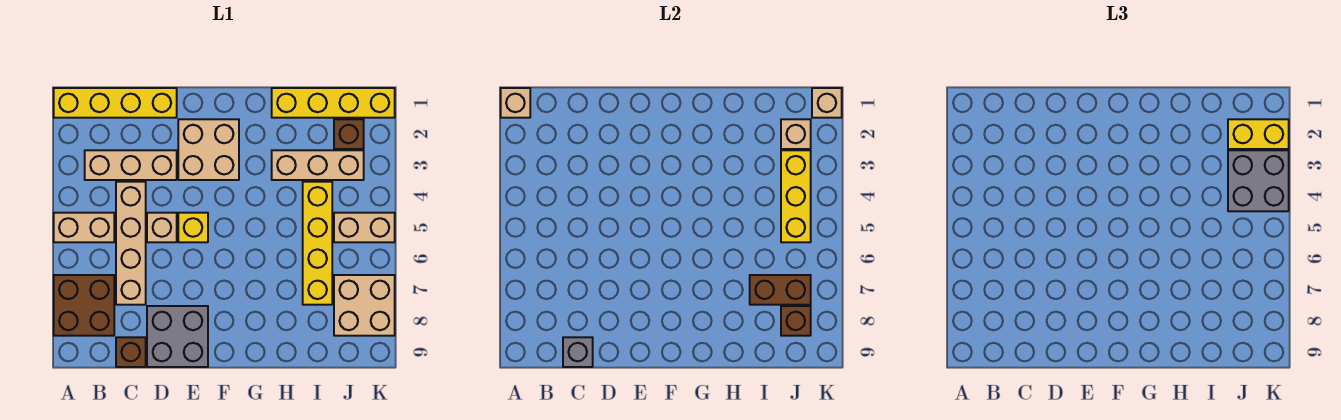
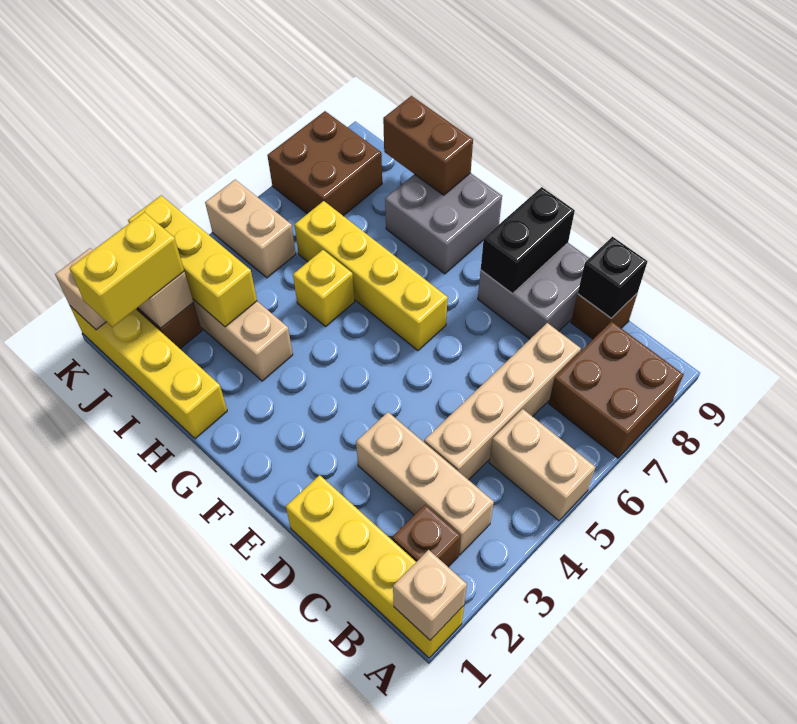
grey brick C9 level 2 -> black brick C9 level 2
tan brick D5 level 1 -> none
tan brick E2:F3 level 1 -> none
yellow brick E5 level 1 -> yellow brick H5 level 1
none -> black brick E8:E9 level 2
yellow brick I4:I7 level 1 -> yellow brick F6:I6 level 1
brown brick I7:J7 level 2 -> brown brick H9:I9 level 2
yellow brick J2:K2 level 3 -> yellow brick J1:J2 level 3
yellow brick J3:J5 level 2 -> yellow brick I3:K3 level 2
grey brick J3:K4 level 3 -> grey brick G8:H9 level 1
tan brick J7:K8 level 1 -> brown brick J7:K8 level 1
brown brick J8 level 2 -> brown brick B2 level 1

